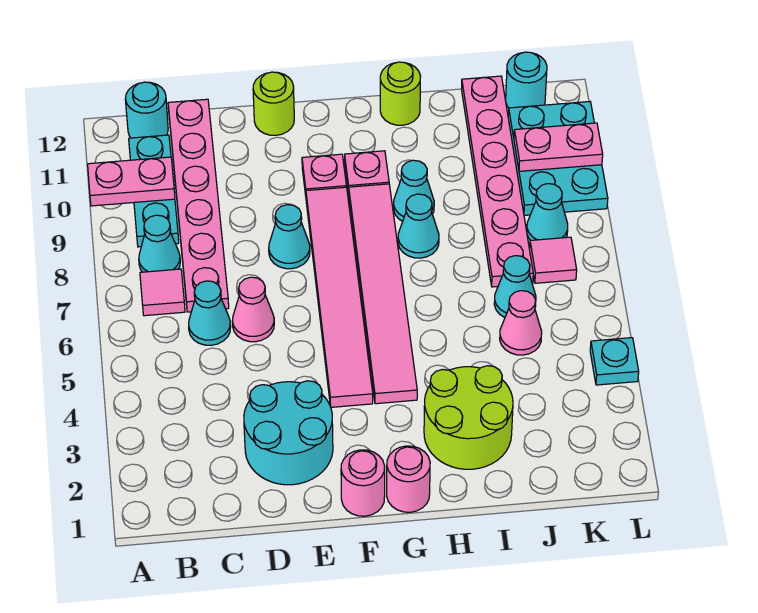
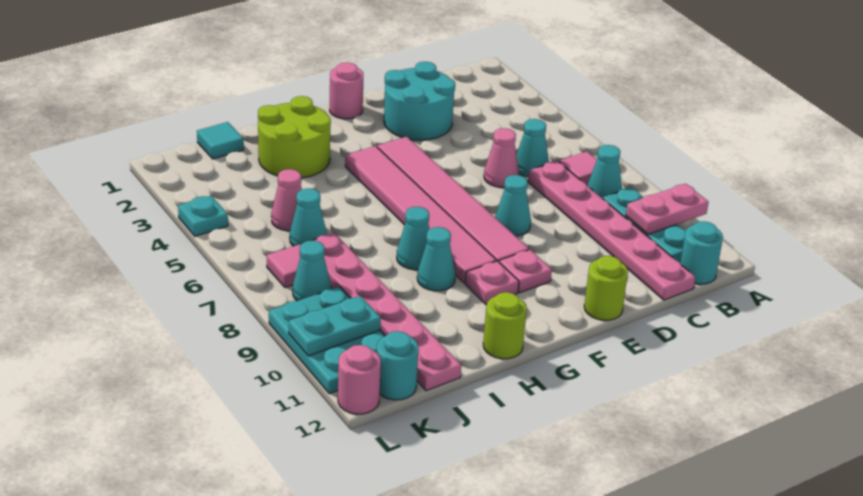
pink round brick G1 level 1 -> pink round brick L12 level 1
none -> cyan tile J1 level 1
pink plate K10:L10 level 2 -> cyan plate K10:L10 level 2

